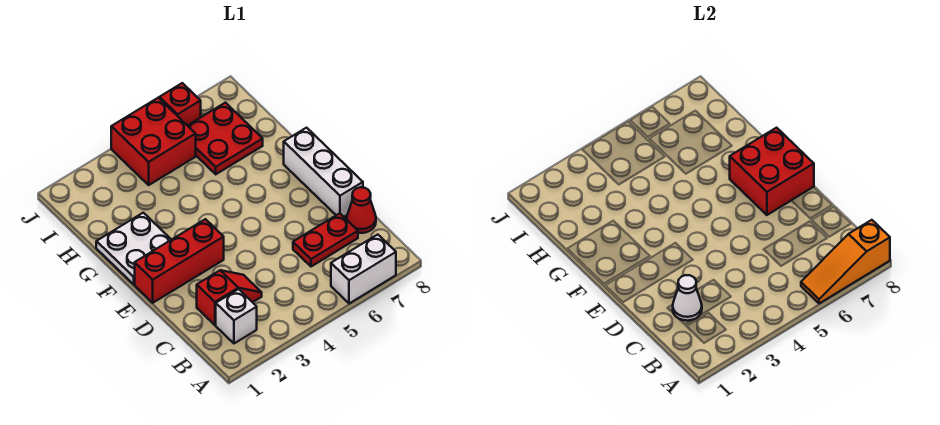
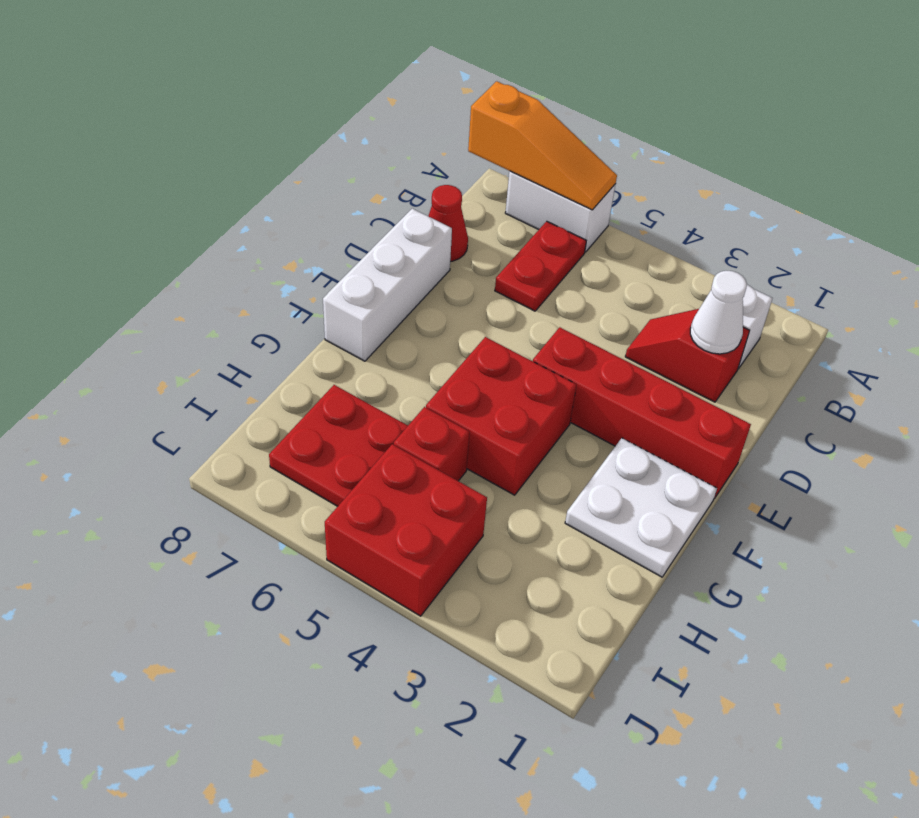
red plate C6:C7 level 1 -> red plate B6:C6 level 1
red brick E1:E3 level 1 -> red brick E1:E4 level 1
red brick E7:F8 level 2 -> red brick F4:G5 level 1
red brick J6 level 1 -> red brick H5 level 1

